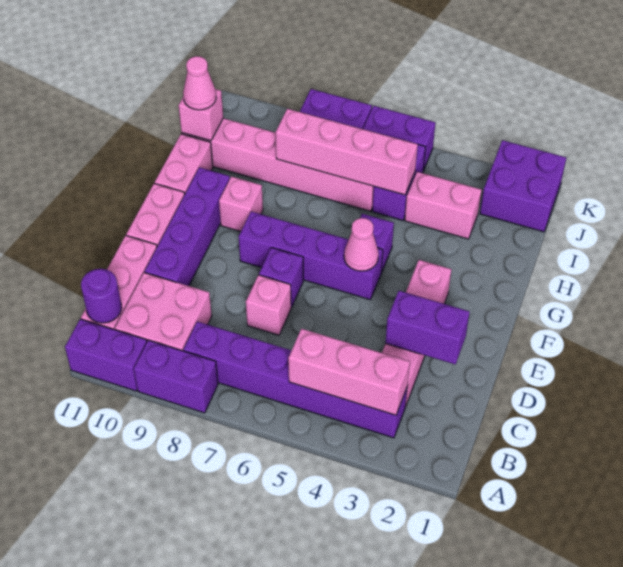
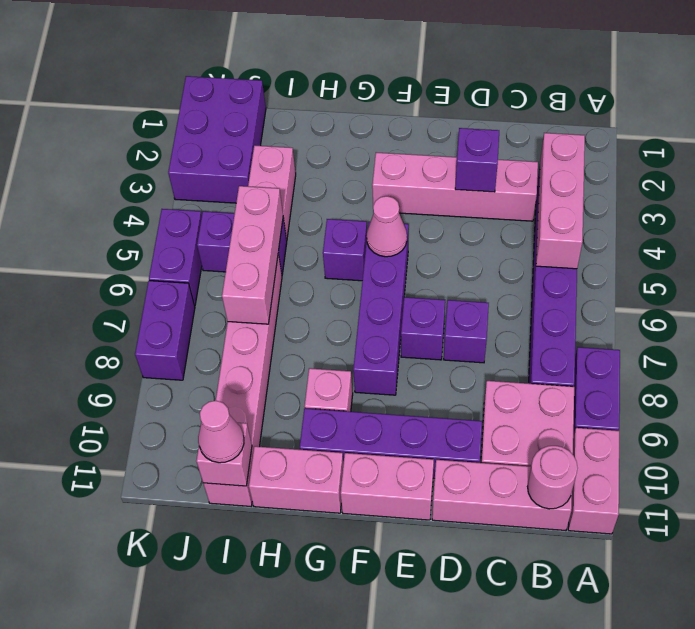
purple brick A10:A11 level 1 -> pink brick A10:A11 level 1
purple round brick B11 level 2 -> pink round brick B11 level 2
purple brick D2:D3 level 2 -> purple brick D3 level 2
pink brick D7 level 1 -> purple brick D7 level 1
pink brick I5:I8 level 2 -> pink brick I5:I7 level 2
purple brick J1:K2 level 1 -> purple brick J1:K3 level 1

